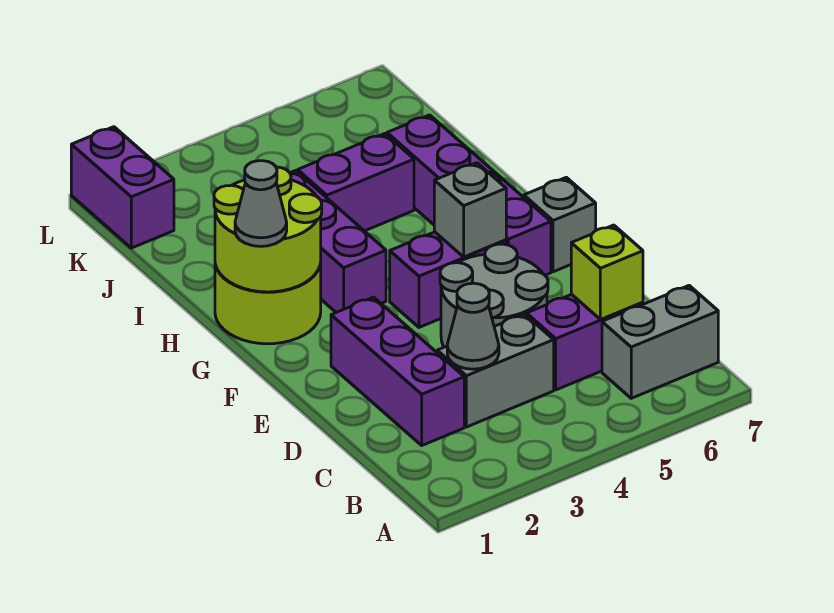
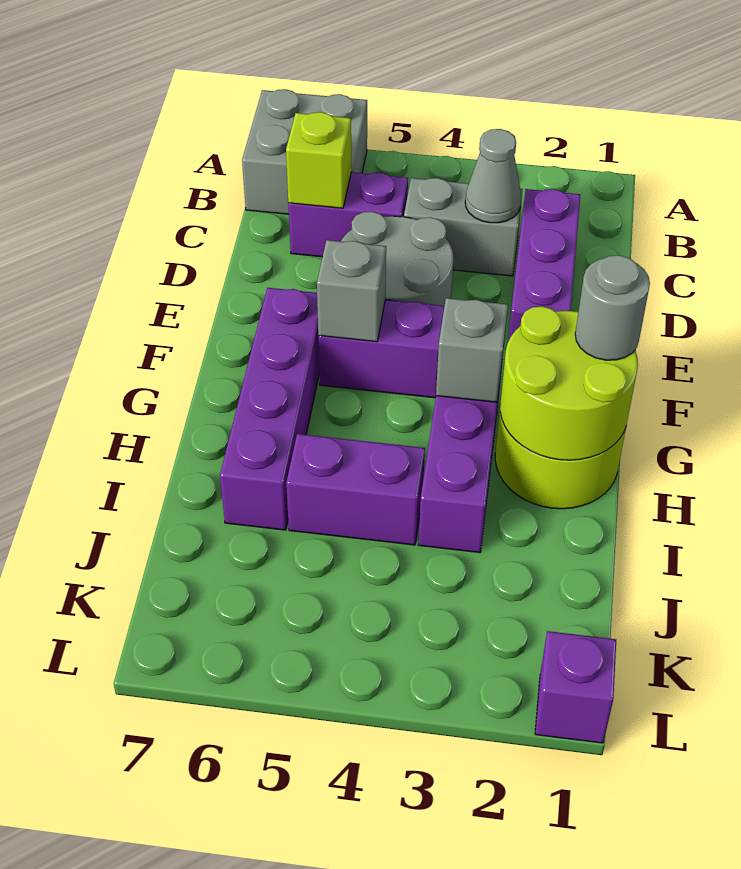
grey brick B6:B7 level 1 -> grey brick A6:B7 level 1
grey brick F7 level 1 -> grey brick G3 level 2
grey cone G1 level 3 -> grey round brick G1 level 3
purple brick K1:L1 level 1 -> purple brick L1 level 1

